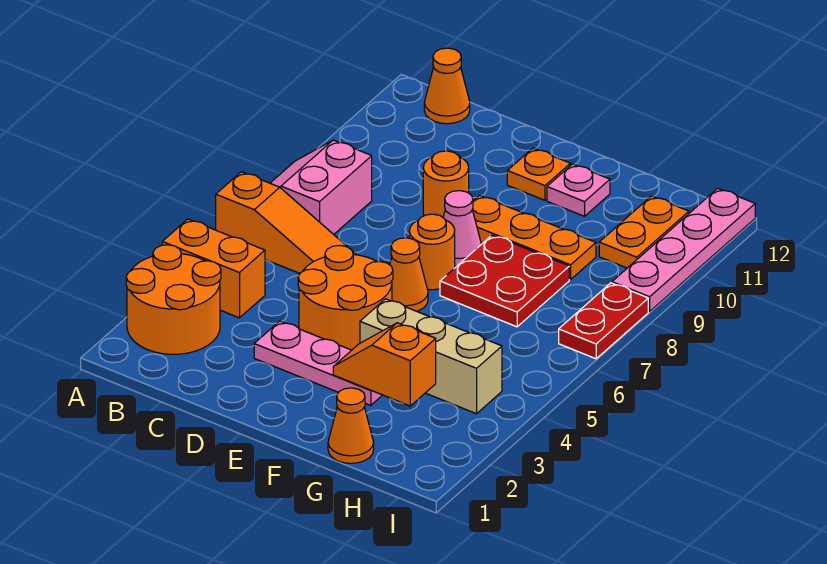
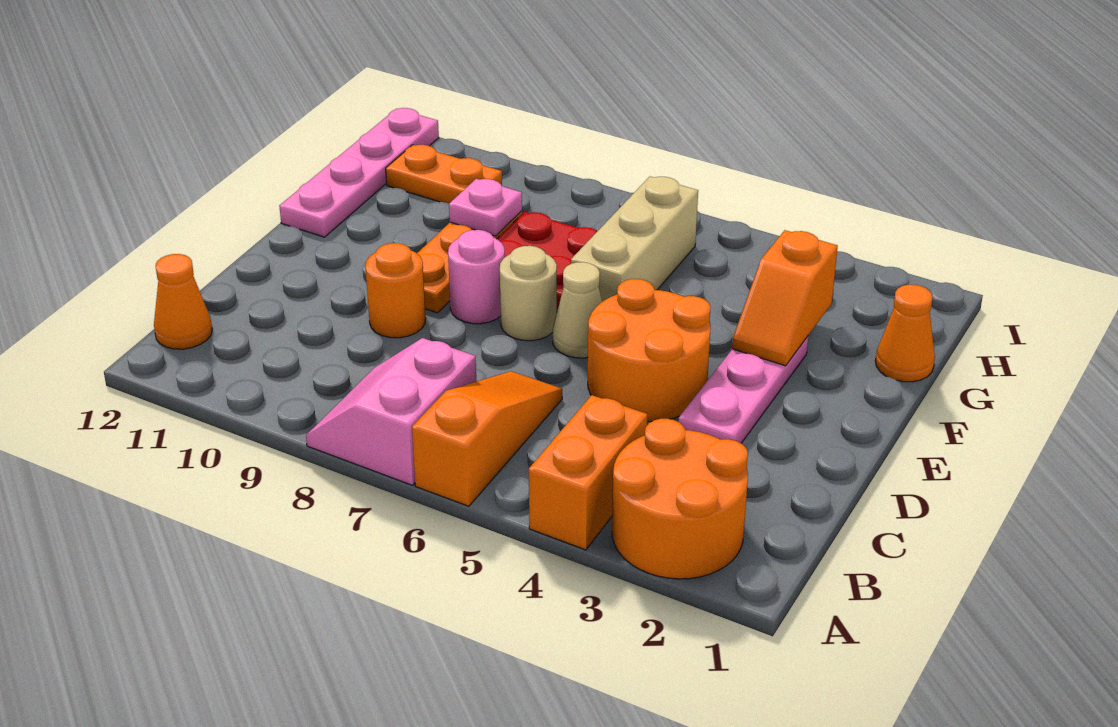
pink slope A7:B8 level 1 top B -> pink slope A7:B8 level 1 top 7
orange cone E6 level 1 -> tan cone E6 level 1
orange round brick E7 level 1 -> tan round brick E7 level 1
pink cone E8 level 1 -> pink round brick E8 level 1
orange plate E11 level 1 -> none
tan brick F4:H4 level 1 -> tan brick F6:H6 level 1
pink plate F11 level 1 -> pink plate G9 level 2
red plate I7:I8 level 1 -> none
pink plate I9:I12 level 1 -> pink plate F12:I12 level 1

